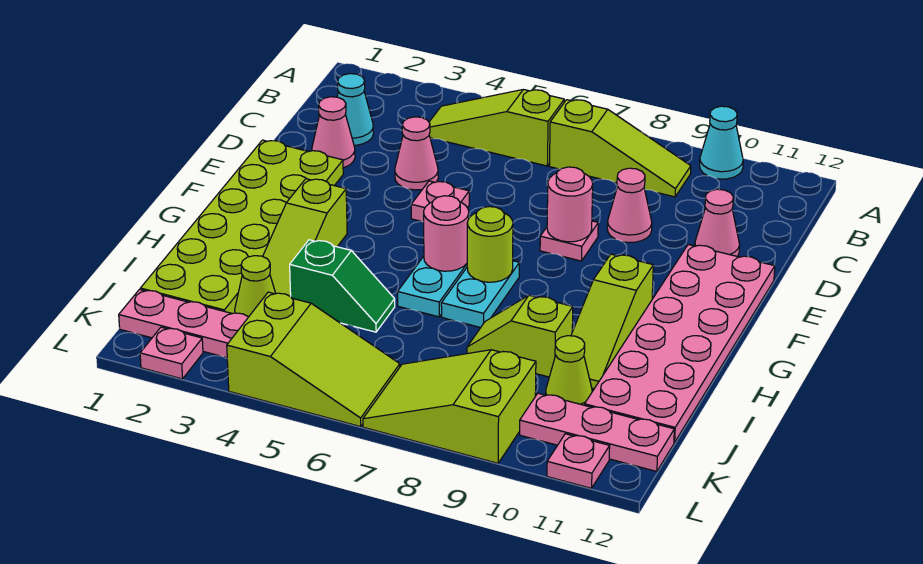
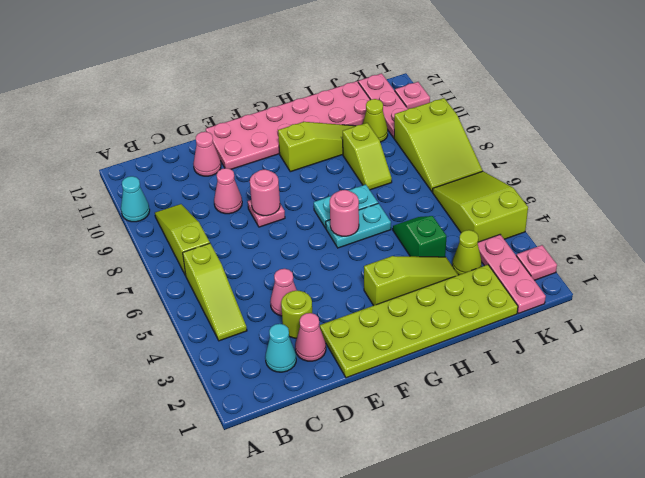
pink plate E5 level 1 -> none
lime round brick G7 level 2 -> lime round brick D3 level 1

